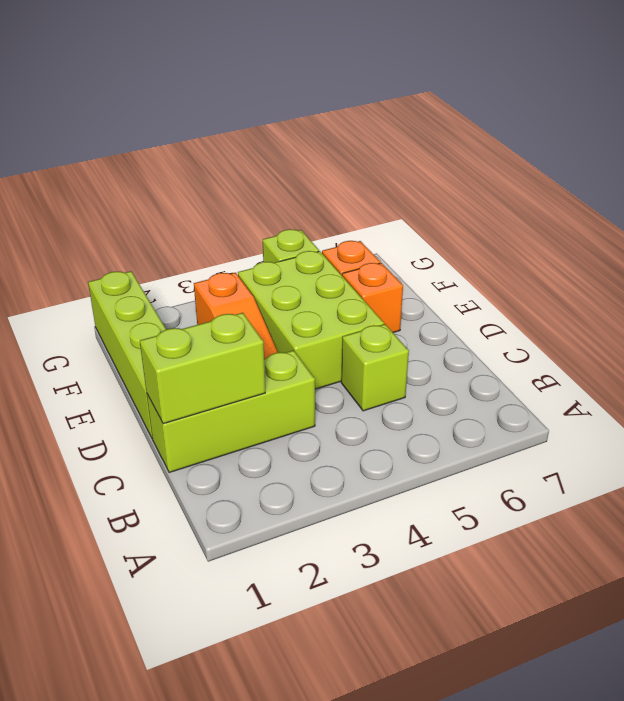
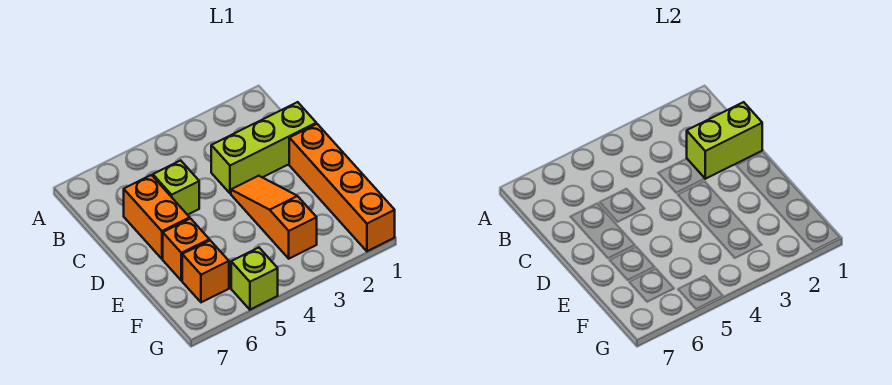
none -> orange brick C6:D6 level 1
lime brick D1:G1 level 1 -> orange brick D1:G1 level 1
lime brick D4:F5 level 1 -> none

